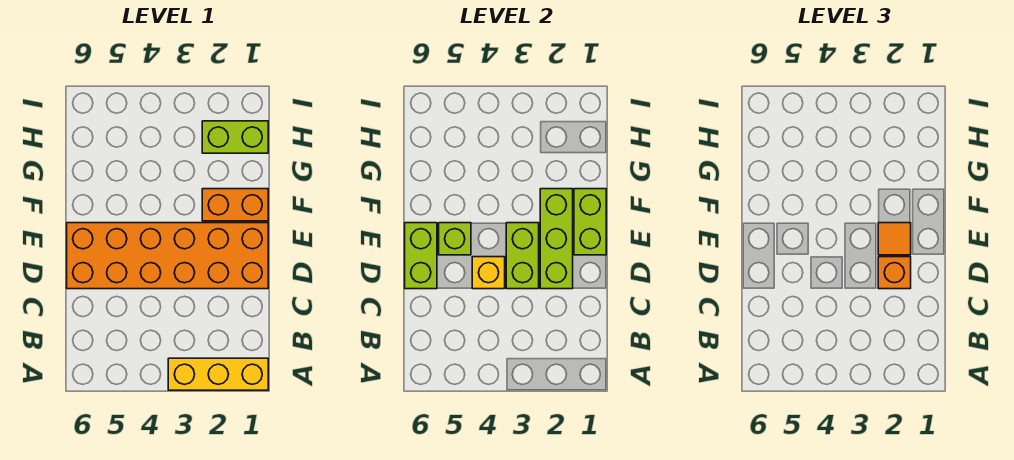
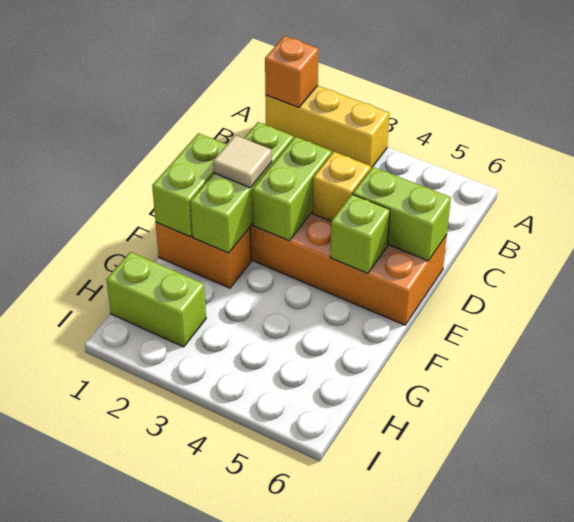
orange brick D2 level 3 -> orange brick A1 level 2
lime brick D6:E6 level 2 -> lime brick D5:D6 level 2
orange tile E2 level 3 -> tan tile E2 level 3

